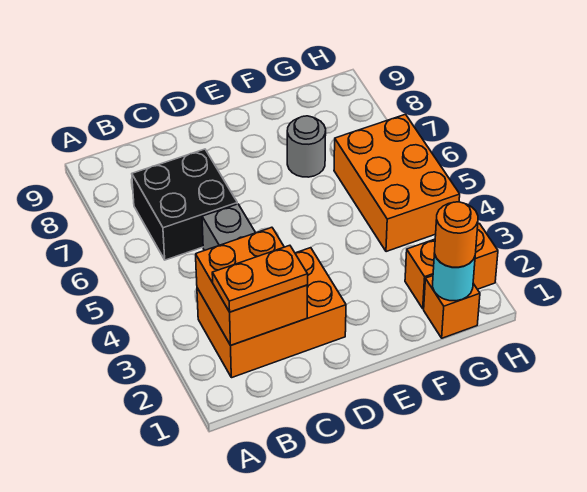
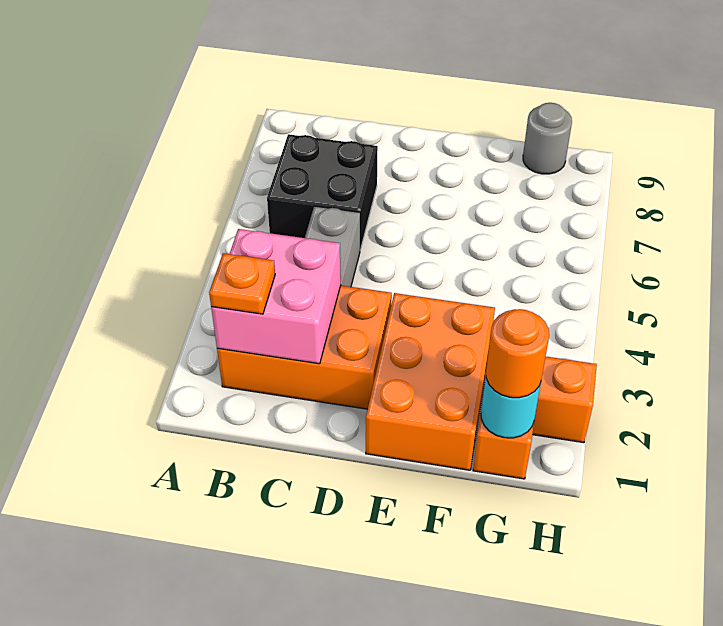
orange brick B2:C3 level 2 -> pink brick B2:C3 level 2
orange plate B2:C2 level 3 -> orange plate B2 level 3
grey round brick F7 level 1 -> grey round brick G9 level 1
orange brick G4:H6 level 1 -> orange brick E1:F3 level 1

